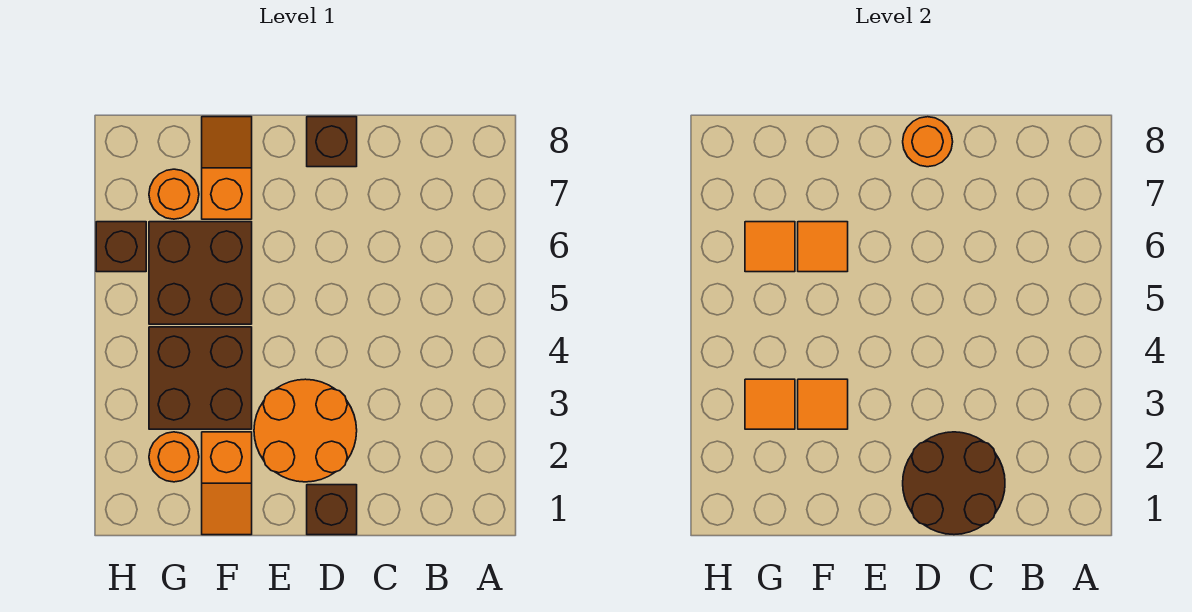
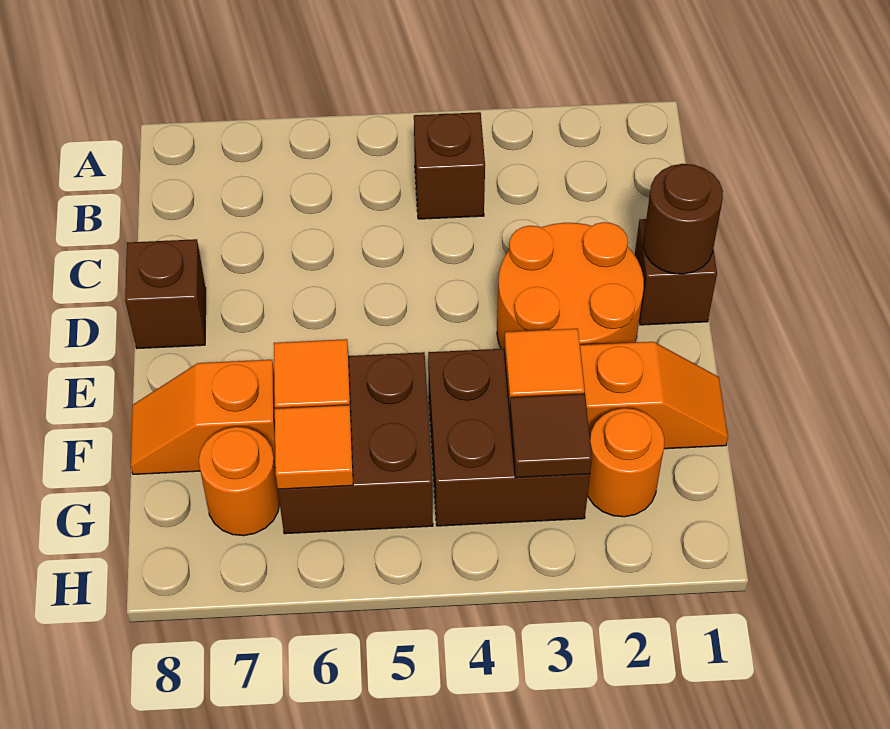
brown round brick C1:D2 level 2 -> brown round brick D1 level 2
orange round brick D8 level 2 -> none
orange tile G3 level 2 -> brown tile G3 level 2
brown brick H6 level 1 -> brown brick B4 level 1

